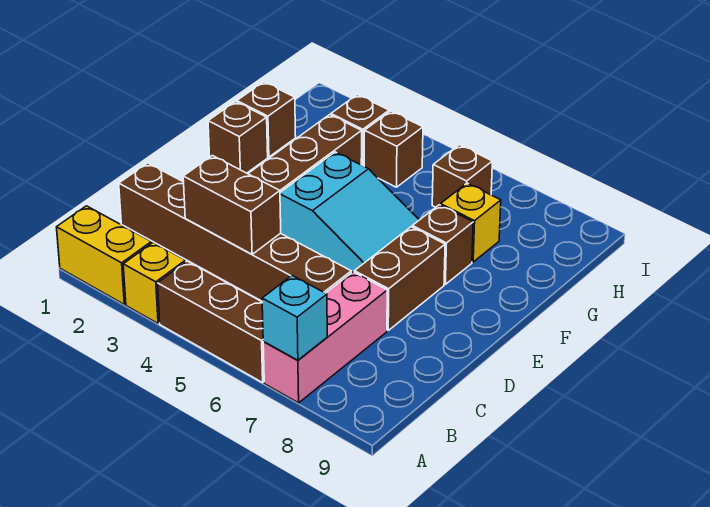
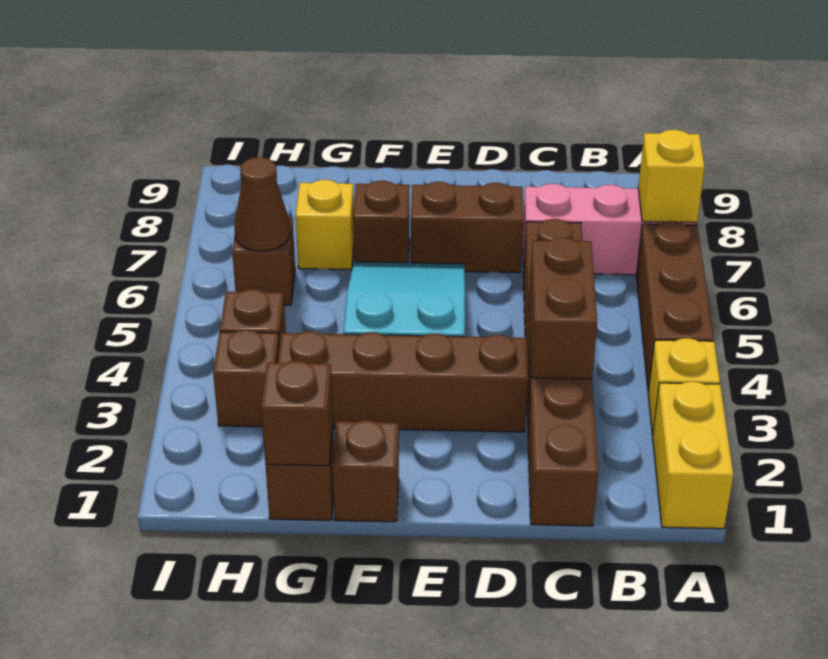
cyan brick A7 level 2 -> yellow brick A7 level 2
none -> brown brick G1 level 2
none -> brown cone H6 level 2

